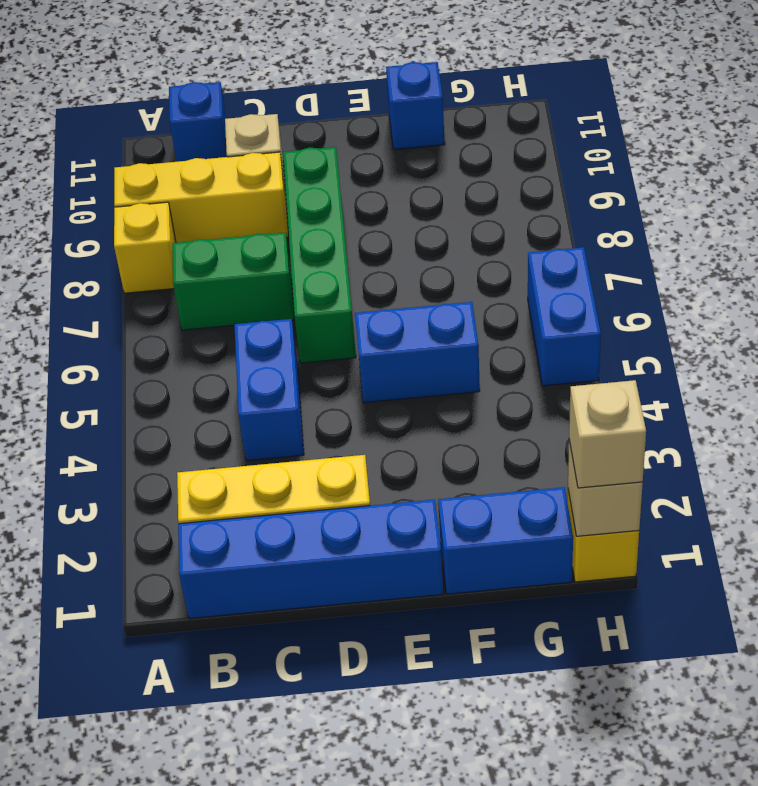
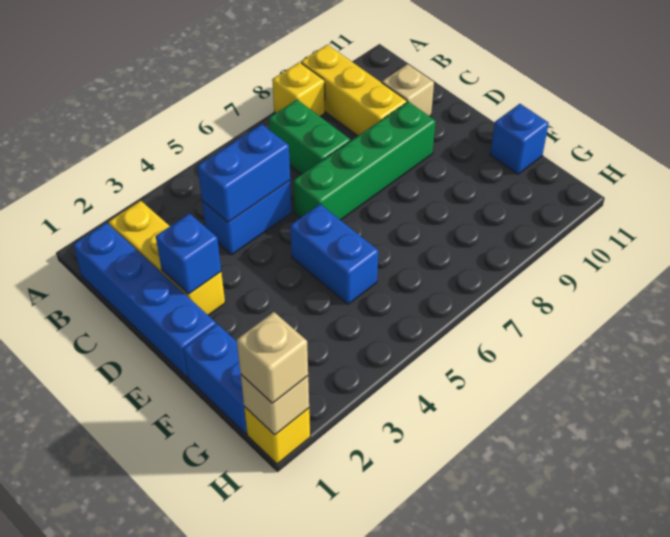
blue brick B11 level 1 -> blue brick D2 level 2
blue brick H5:H6 level 1 -> blue brick C4:C5 level 2

